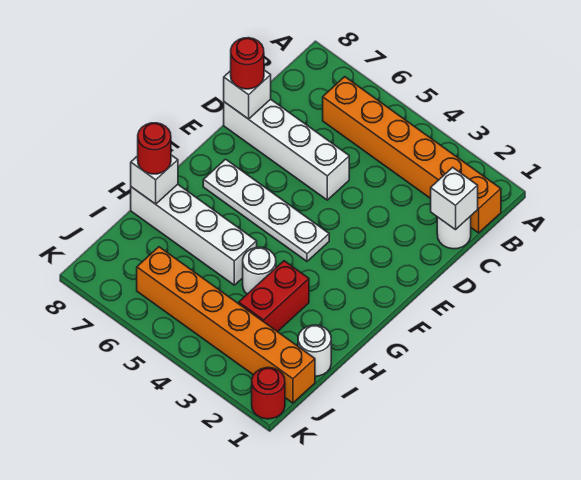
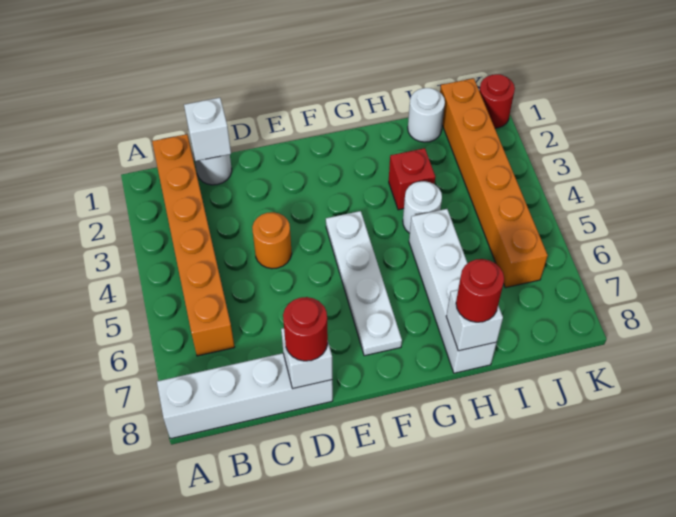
none -> orange round brick D4 level 1
white brick D5:D8 level 1 -> white brick A8:D8 level 1
red brick H3:I3 level 1 -> red brick H3 level 1

